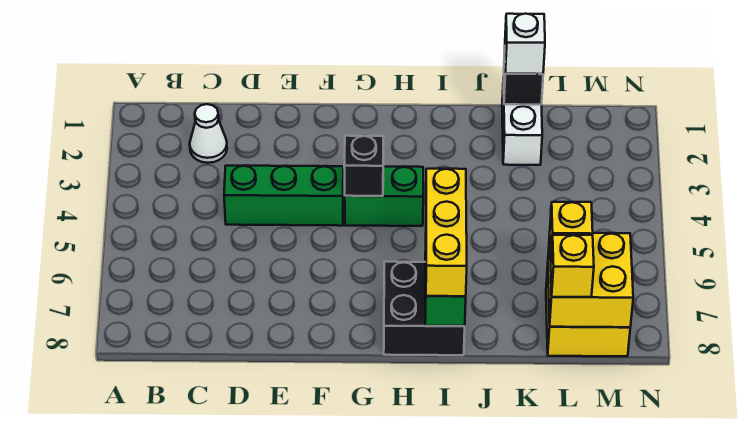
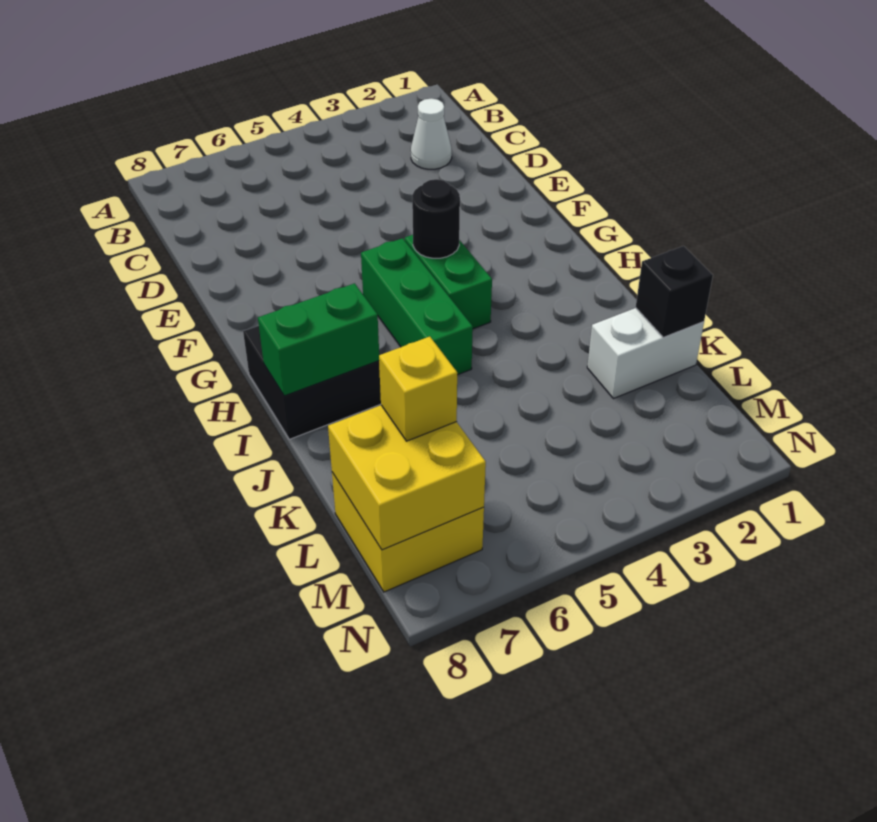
green brick D4:F4 level 1 -> green brick G5:I5 level 1
black brick G4 level 2 -> black round brick G4 level 2
yellow brick I6:I8 level 3 -> none
white brick K1 level 3 -> none
yellow brick L8 level 3 -> none

